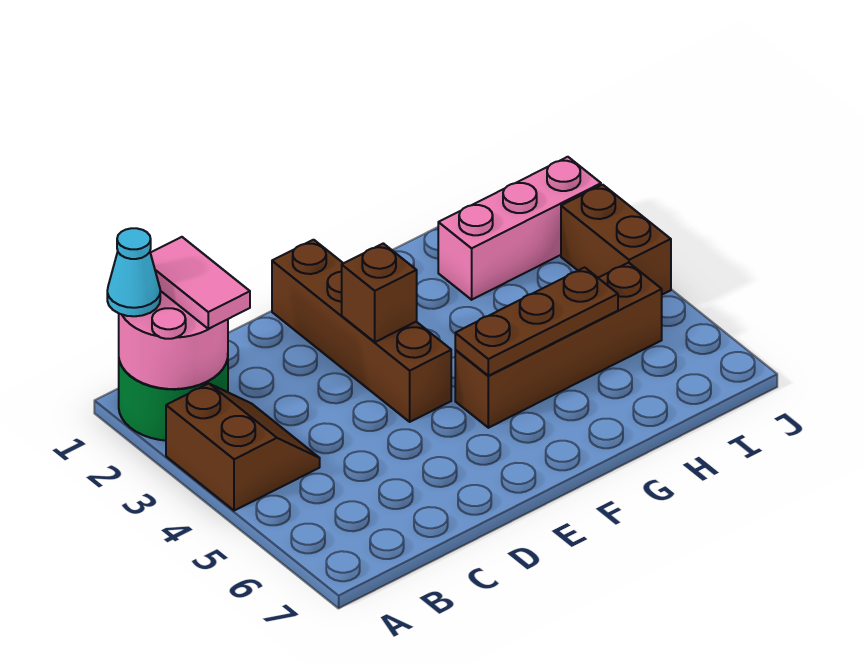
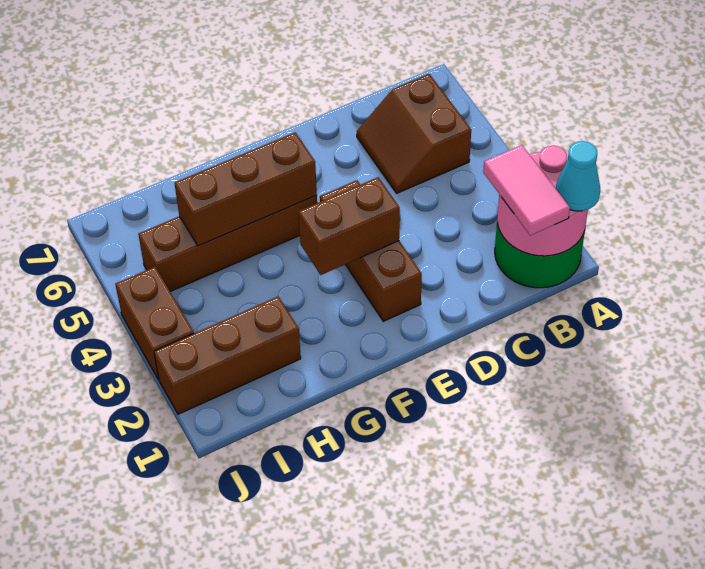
brown slope A3:B4 level 1 top A -> brown slope B5:C6 level 1 top B
brown brick E1:E4 level 1 -> brown brick E2:E4 level 1
brown brick E3 level 2 -> brown brick E3:F3 level 2
brown plate F5:H5 level 2 -> brown brick F5:H5 level 2
pink brick H2:J2 level 1 -> brown brick H2:J2 level 1

